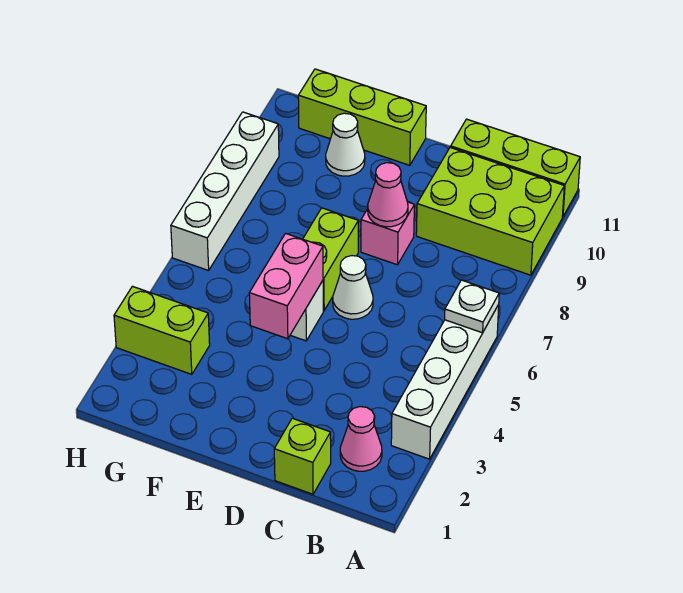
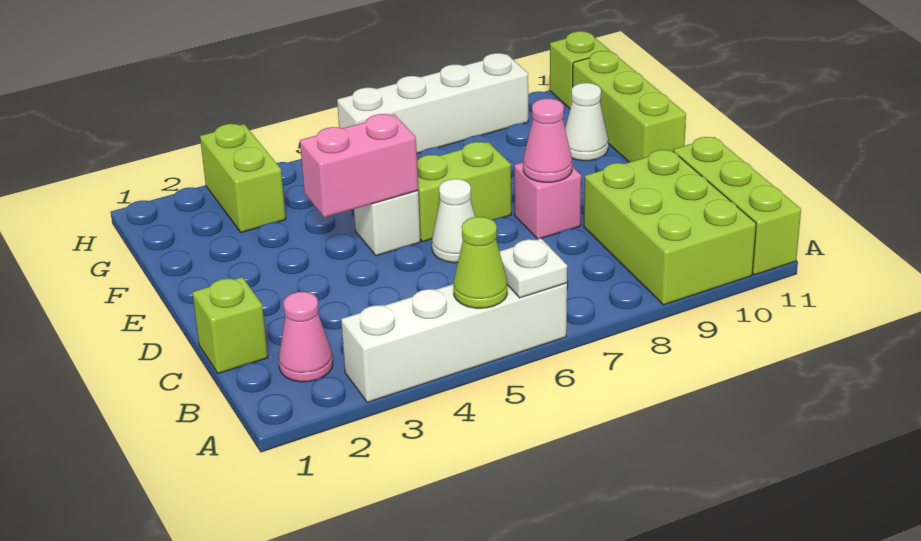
none -> lime cone A5 level 2
none -> lime brick H11 level 1

